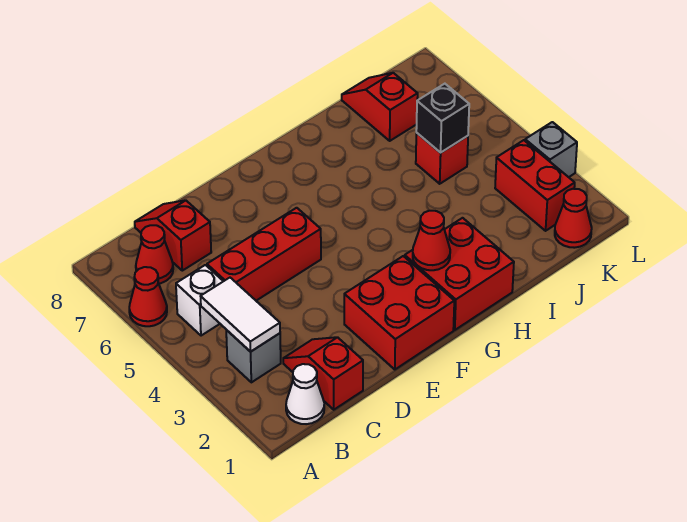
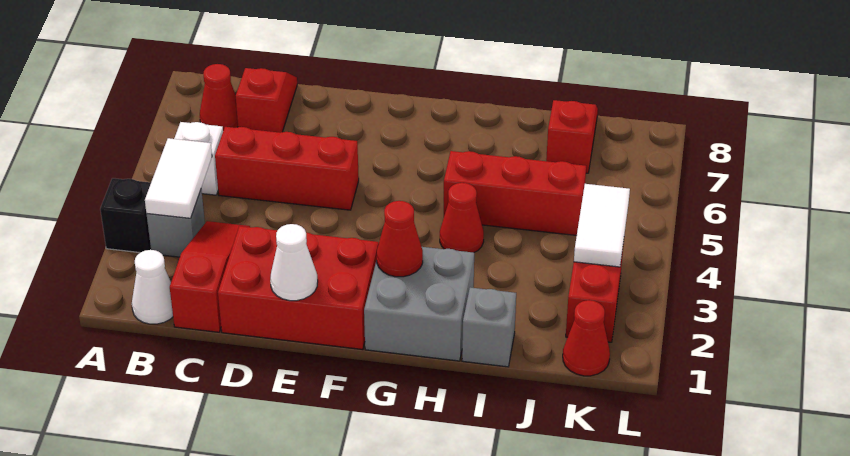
red cone A6 level 1 -> red cone H4 level 1
red slope C1:C2 level 1 top 1 -> red slope C1:C3 level 1 top 1
red brick E1:F2 level 1 -> red brick D1:F2 level 1
none -> white cone E1 level 2
red brick G1:H2 level 1 -> grey brick G1:H2 level 1
red brick J5 level 1 -> red brick H5:J5 level 1
black brick J5 level 2 -> black brick A3 level 1
none -> white tile K3:K4 level 2
grey brick L3 level 1 -> grey brick I1 level 1

